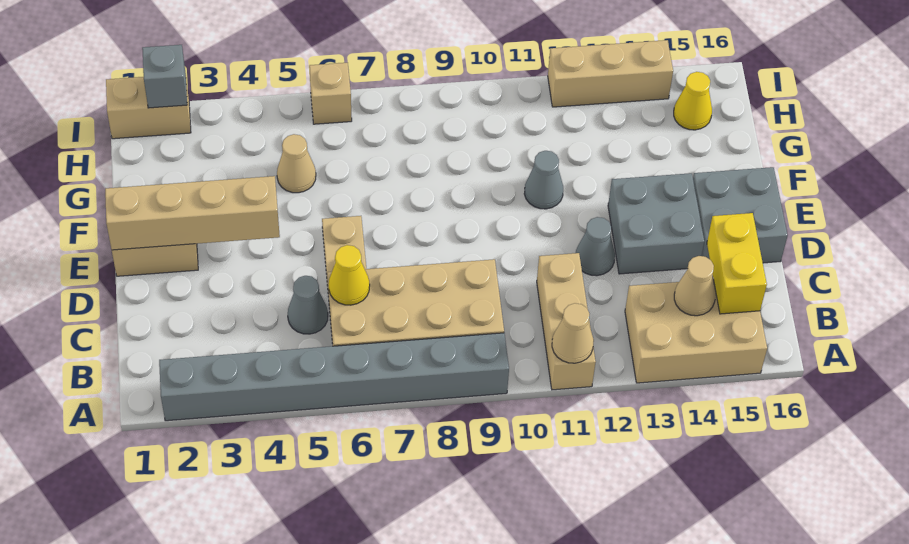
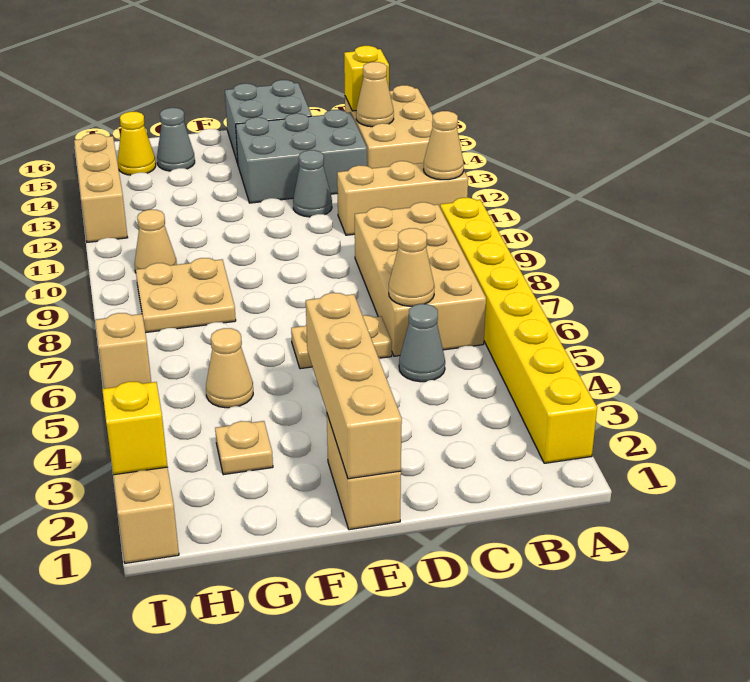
grey brick A2:A9 level 1 -> yellow brick A2:A9 level 1
yellow brick B15:C15 level 2 -> yellow brick B15 level 2
yellow cone C6 level 2 -> tan cone C6 level 2
grey brick D13:E14 level 1 -> grey brick C13:E14 level 1
grey cone F11 level 1 -> grey cone G15 level 1
none -> tan plate G3 level 1
none -> tan plate G8:H9 level 1
none -> tan cone H10 level 1
grey brick I2 level 2 -> yellow brick I2 level 2

